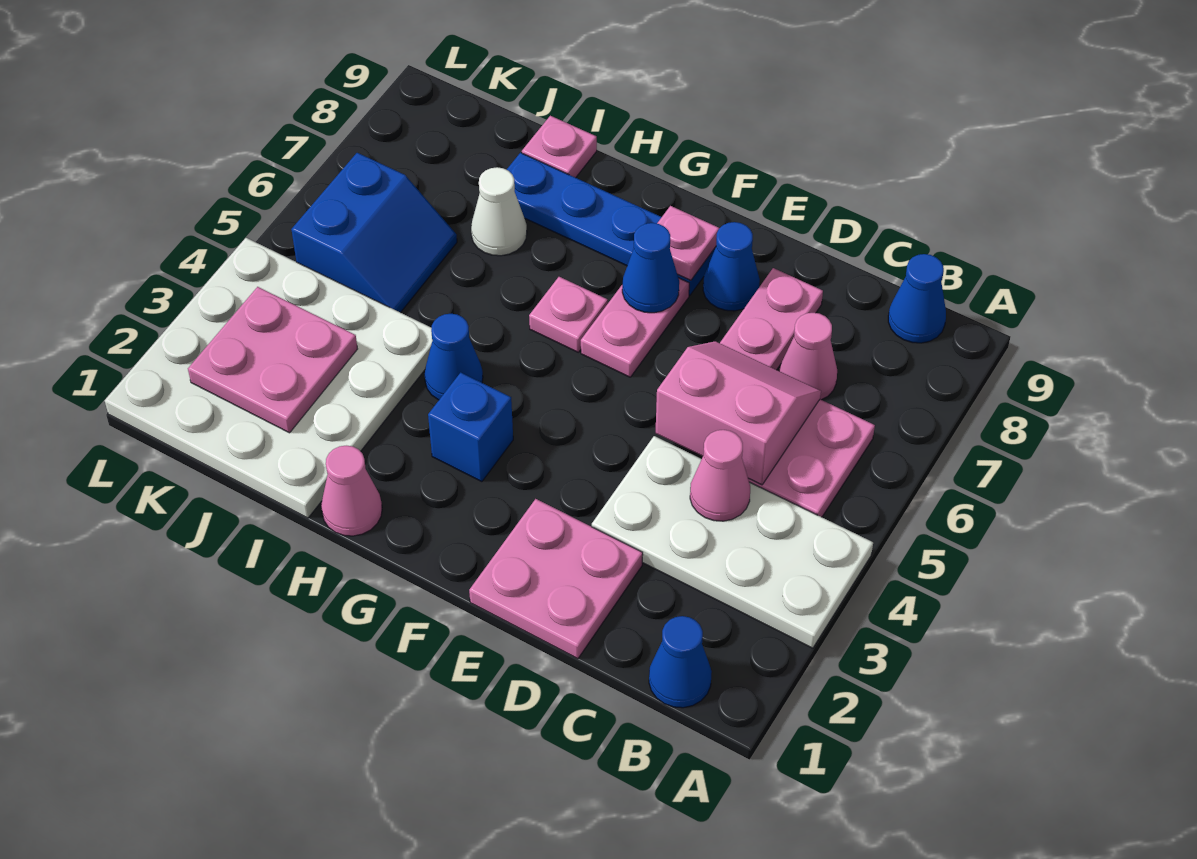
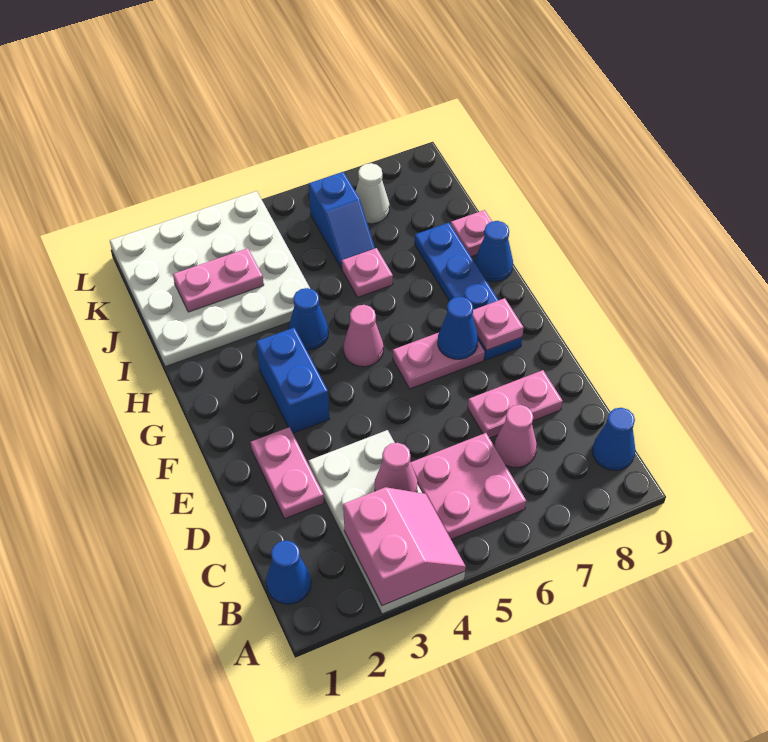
pink slope C5:D6 level 2 top 5 -> pink slope A3:B4 level 2 top 3
pink plate D1:E2 level 1 -> pink plate D2:E2 level 1
blue cone E8 level 1 -> blue cone H9 level 1
blue brick G3 level 1 -> blue brick F3:G3 level 1
pink plate G6 level 1 -> pink plate I6 level 1
pink cone H1 level 1 -> pink cone G5 level 1
white cone I7 level 1 -> white cone K7 level 1
pink plate J2:K3 level 2 -> pink plate J2:J3 level 2
blue slope J5:K6 level 1 top K -> blue slope J6:K6 level 1 top K

